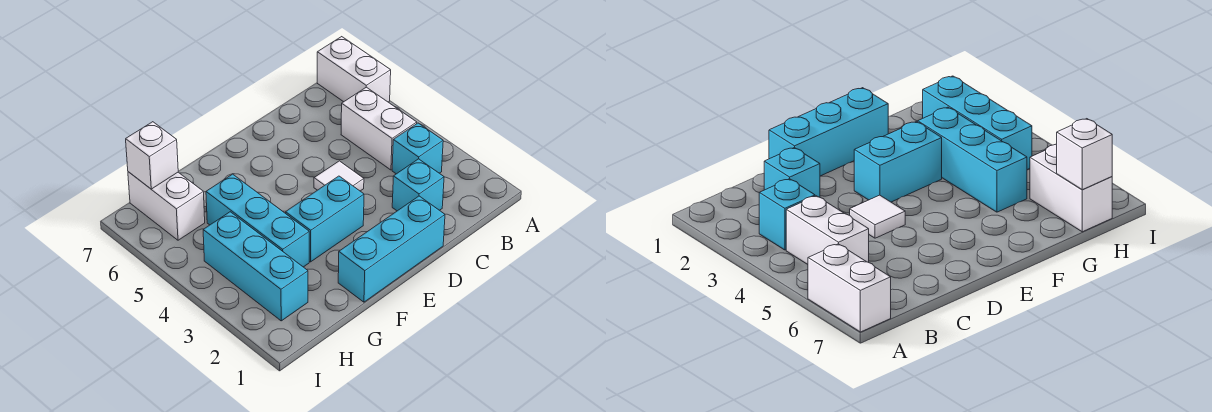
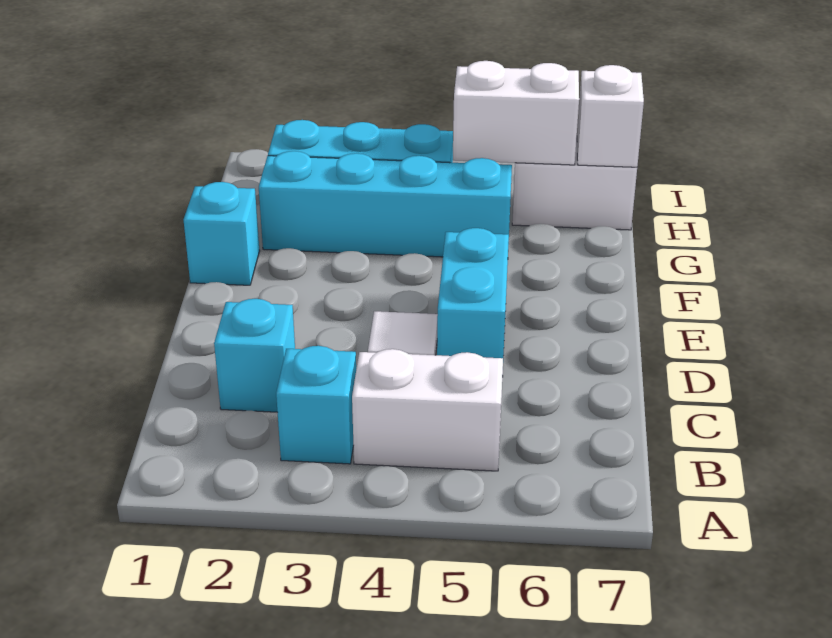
white brick A6:A7 level 1 -> white brick H5:H6 level 2
cyan brick D1:F1 level 1 -> cyan brick F1 level 1
cyan brick E3:F3 level 1 -> cyan brick D5:E5 level 1
cyan brick G3:G5 level 1 -> cyan brick G2:G5 level 1

